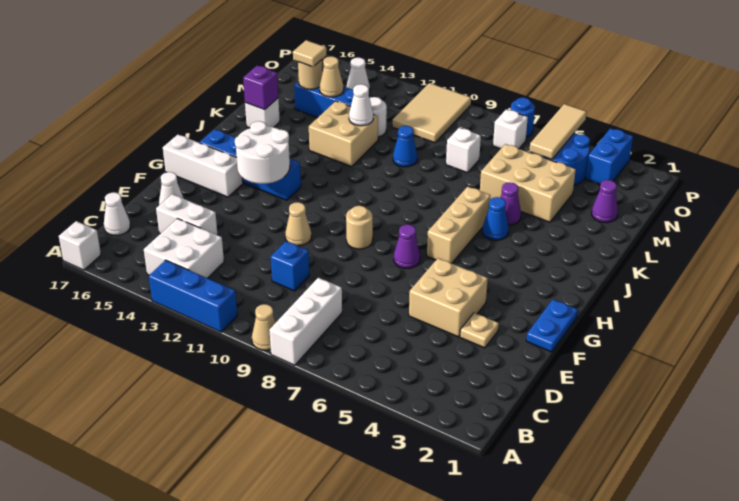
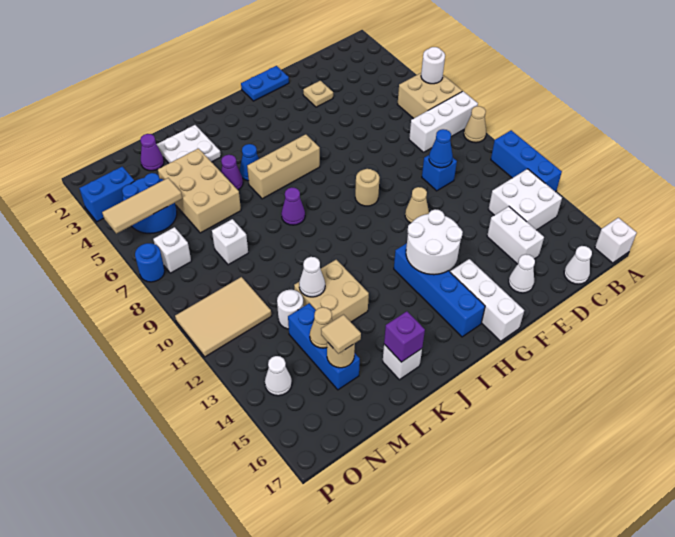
none -> white round brick A6 level 2
tan brick E4:F5 level 1 -> tan brick A6:B7 level 1
purple cone G7 level 1 -> purple cone J8 level 1
none -> white plate K2:L3 level 1
blue cone L10 level 1 -> blue cone D10 level 2

